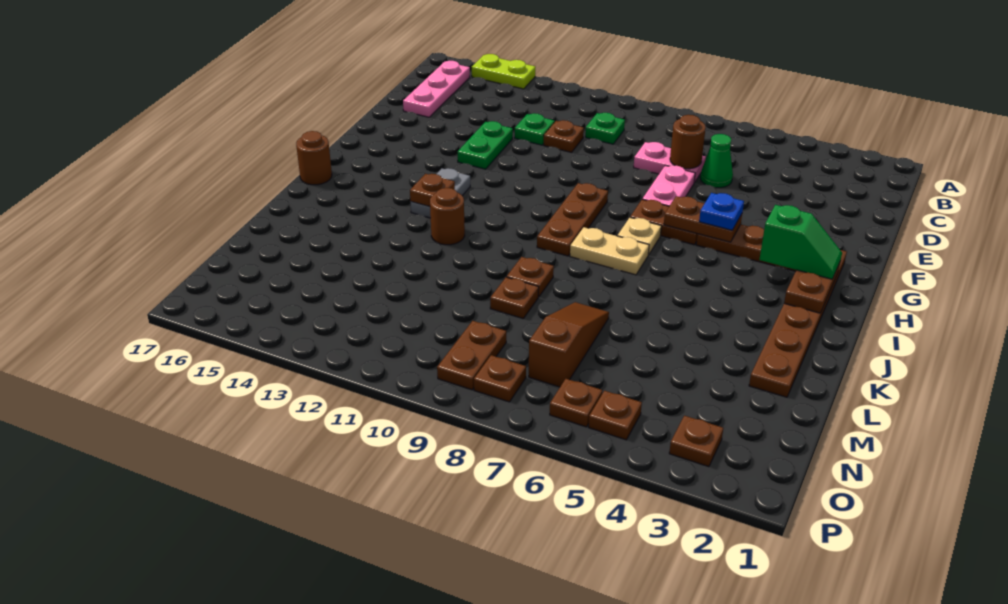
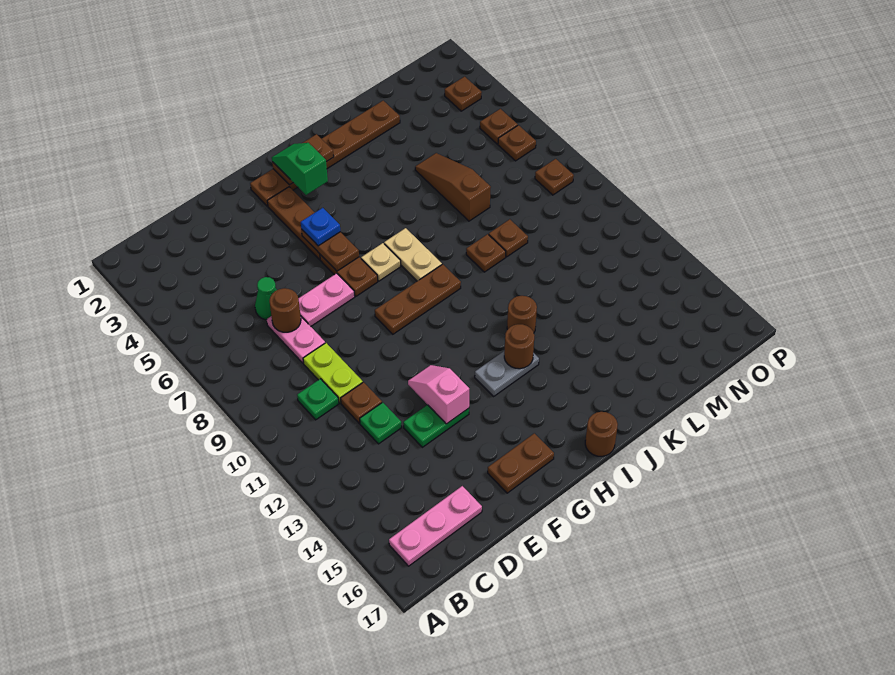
lime plate A14:A15 level 1 -> lime plate D9:D10 level 1
none -> pink slope F12:F13 level 2 top 13
brown plate I13 level 2 -> brown round brick I13 level 2
brown slope L7:N7 level 1 top N -> brown slope L5:L7 level 1 top 7
brown plate N9:O9 level 1 -> brown plate F16:G16 level 1

